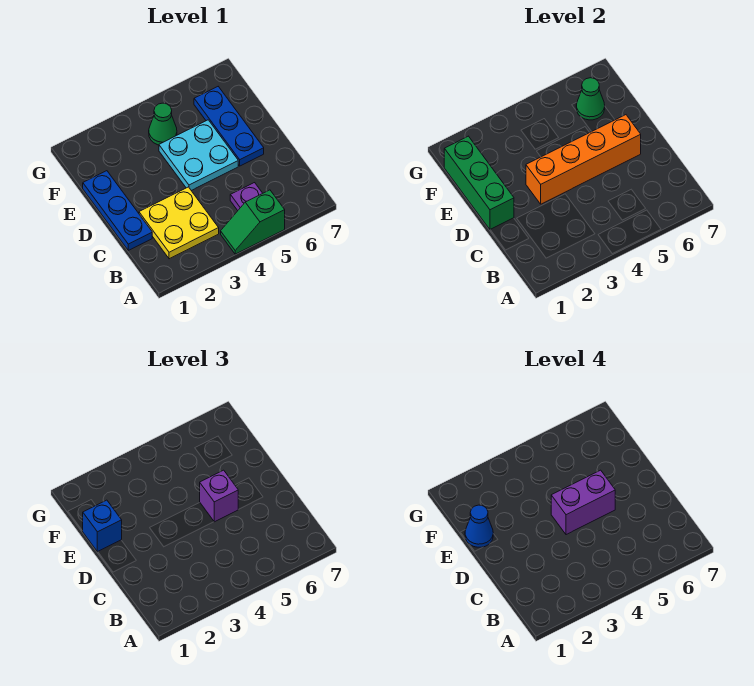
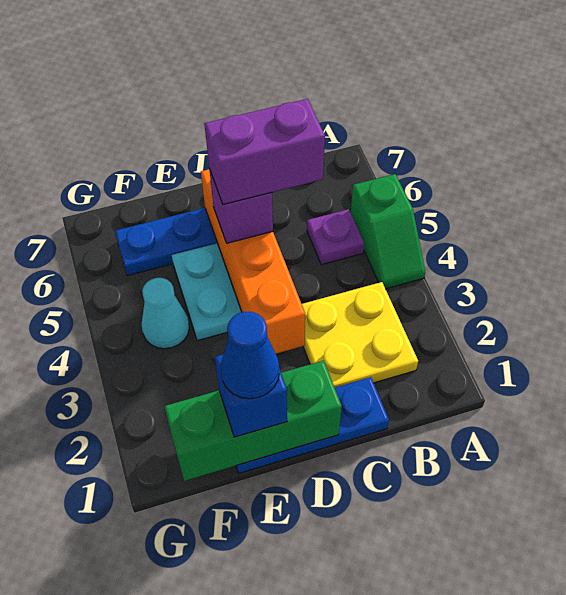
purple brick D4:D5 level 4 -> purple brick C5:D5 level 4
green cone F4 level 1 -> cyan cone F4 level 1
green cone F6 level 2 -> none

